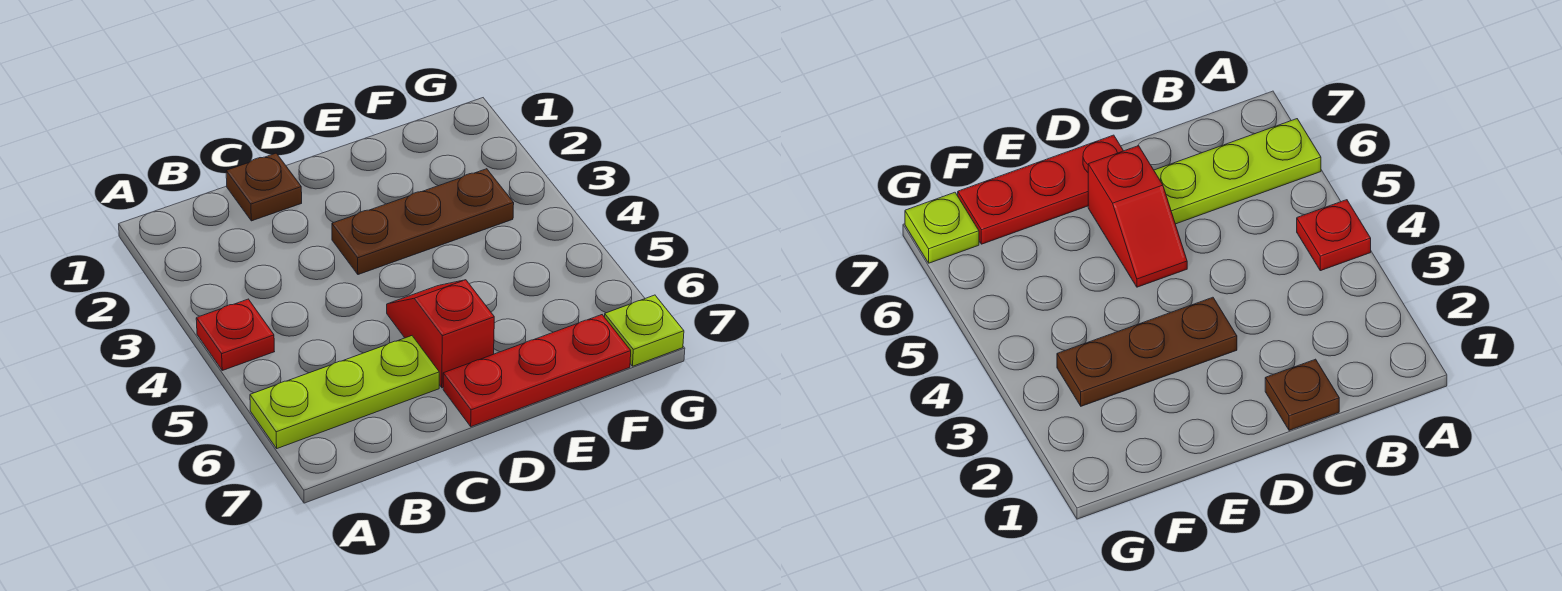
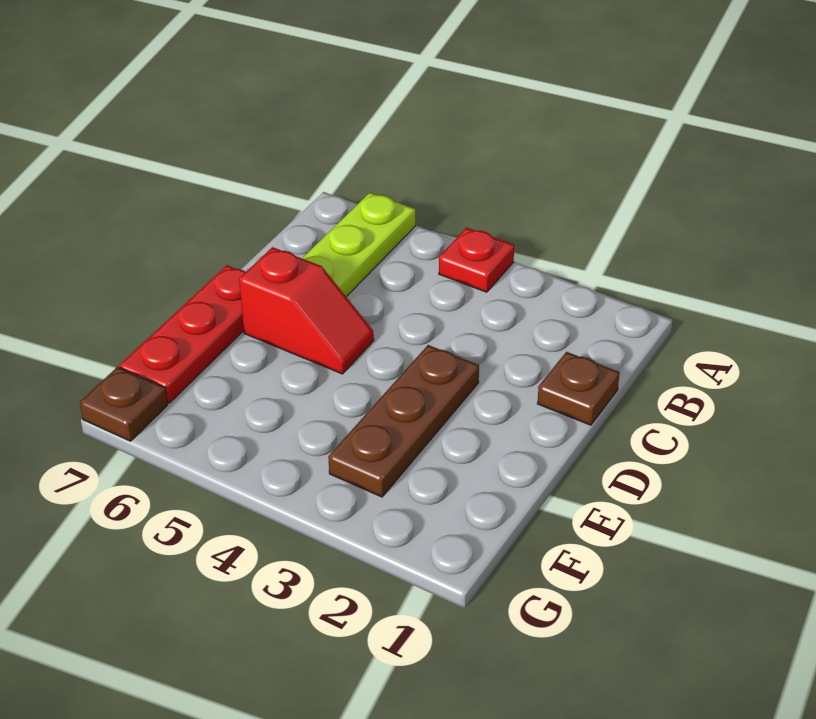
lime plate G7 level 1 -> brown plate G7 level 1

